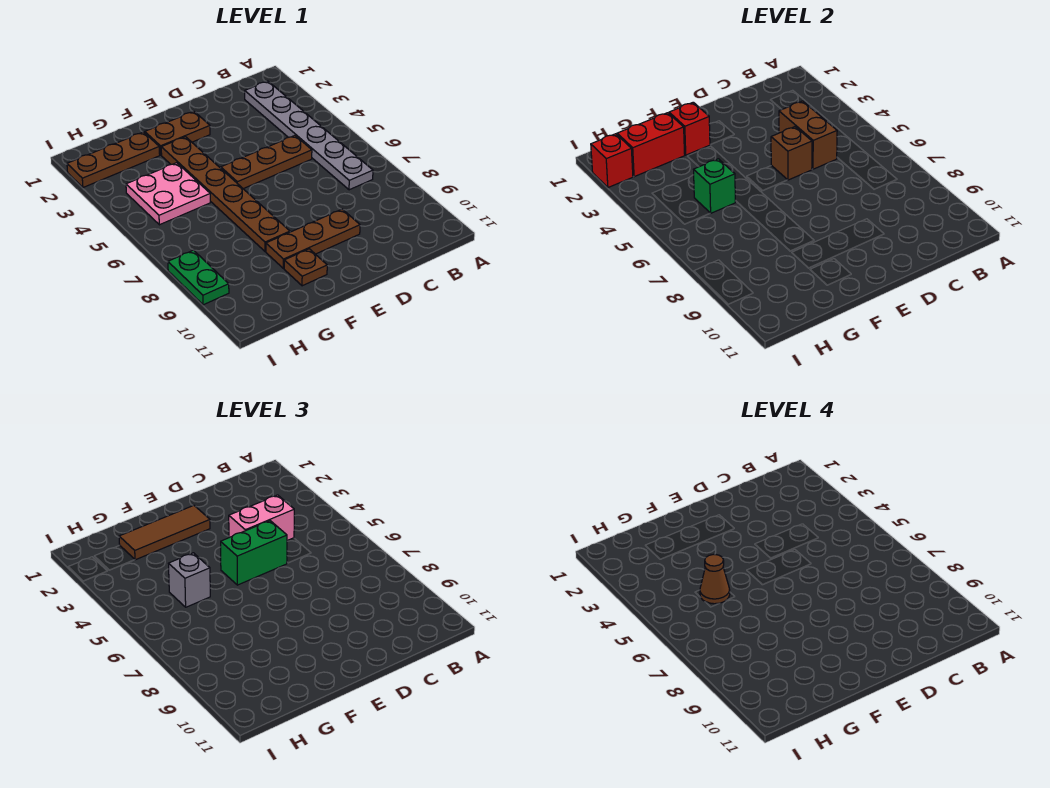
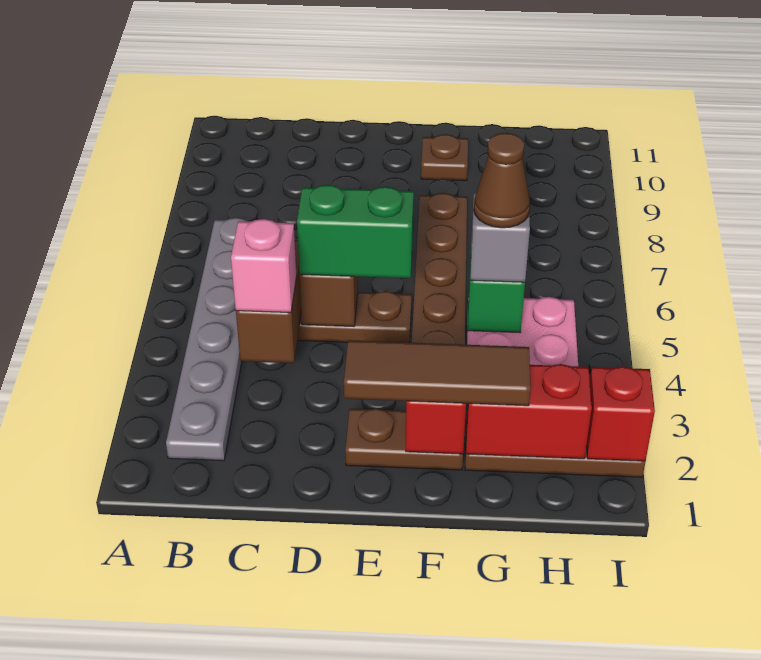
pink brick C4:D4 level 3 -> pink brick C4 level 3
brown plate D9:F9 level 1 -> none
green plate I8:I9 level 1 -> none

